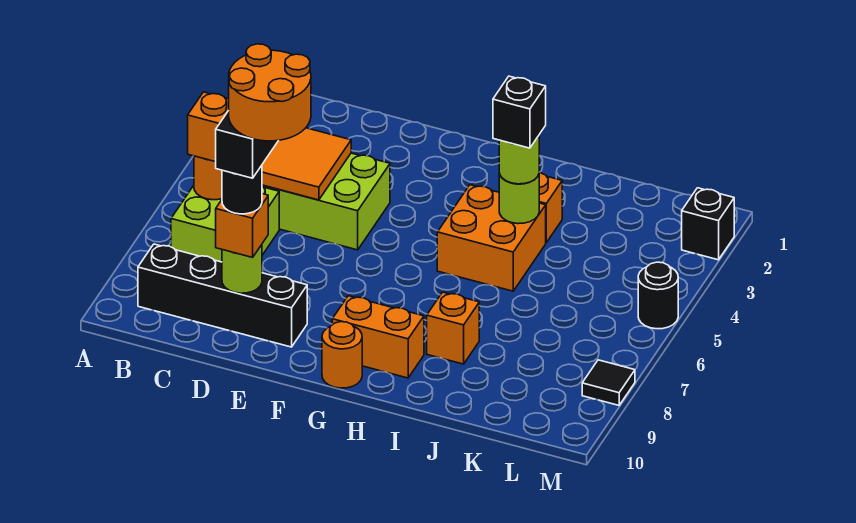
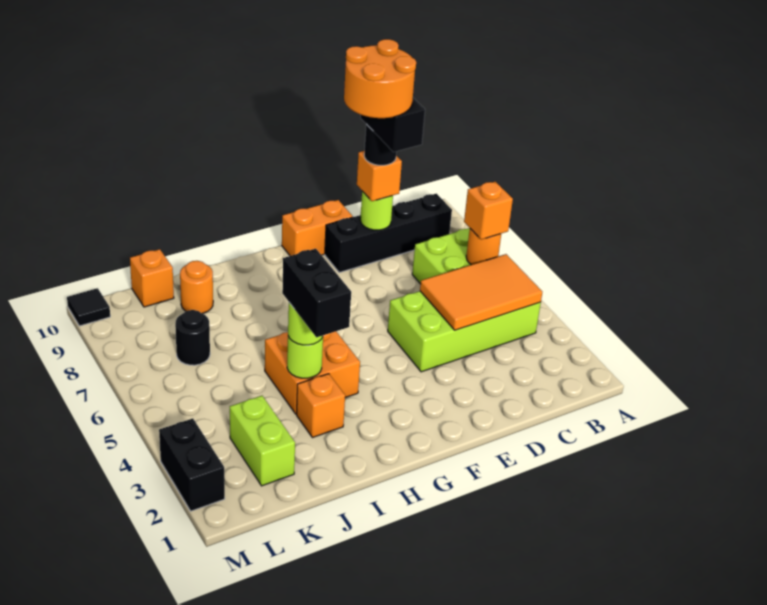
orange brick G9:H9 level 1 -> orange brick E10:F10 level 1
orange round brick G10 level 1 -> orange round brick J9 level 1
black brick I4 level 4 -> black brick I3:I4 level 4
orange brick I8 level 1 -> orange brick K10 level 1
none -> lime brick K2:K3 level 1
black brick M2 level 1 -> black brick M2:M3 level 1
black round brick M5 level 1 -> black round brick K7 level 1
black tile M8 level 1 -> black tile M10 level 1

